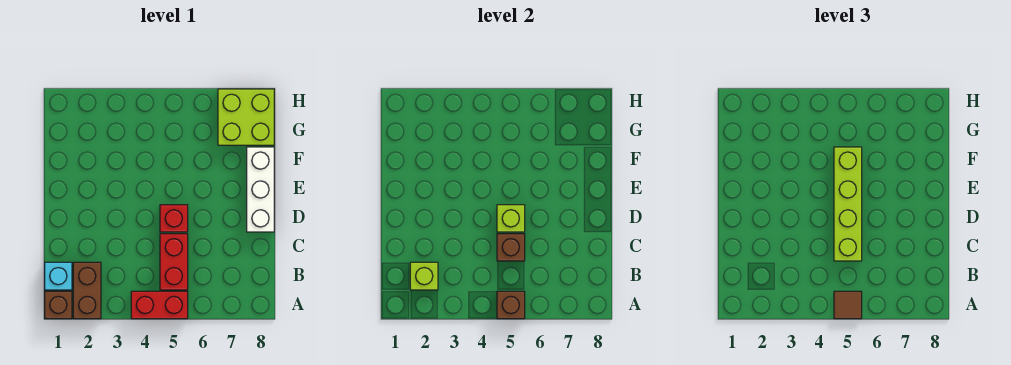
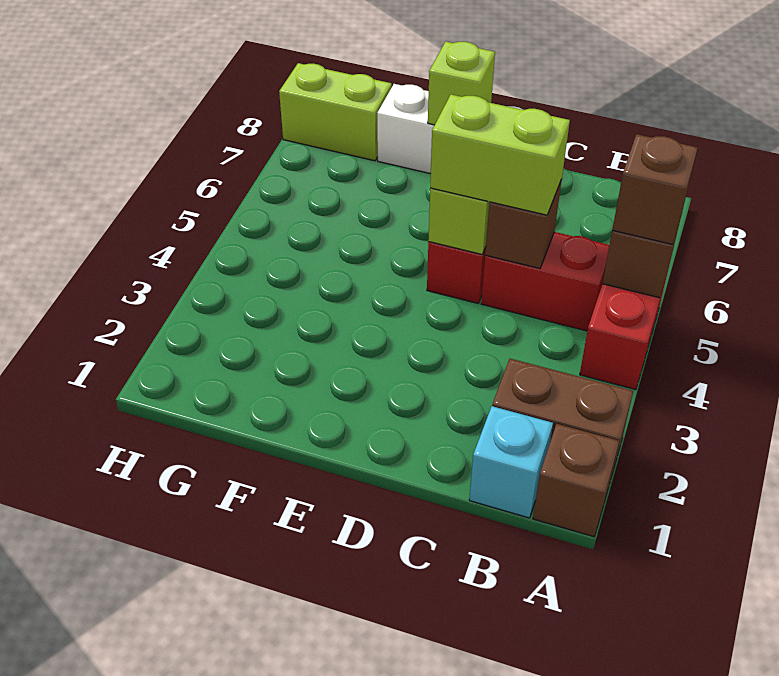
brown tile A5 level 3 -> brown brick A5 level 3
lime brick B2 level 2 -> lime brick E8 level 2
lime brick C5:F5 level 3 -> lime brick C5:D5 level 3
lime brick G7:H8 level 1 -> lime brick G8:H8 level 1

